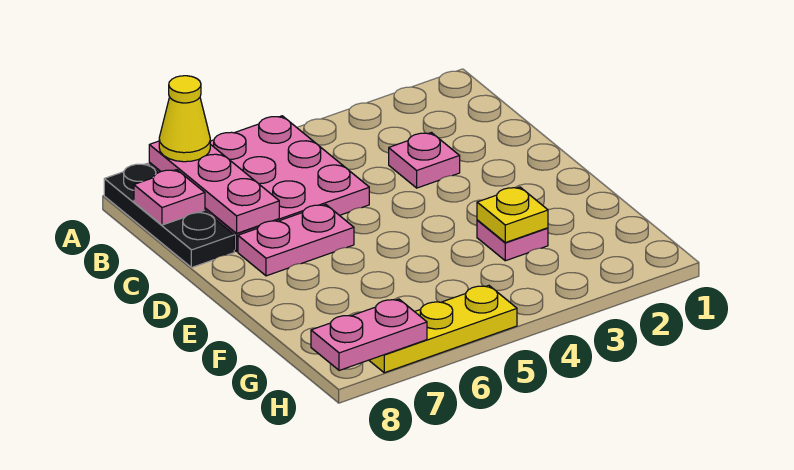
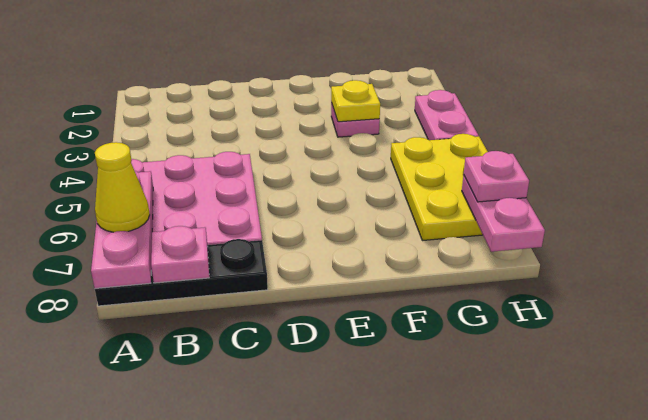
pink plate A7:C7 level 2 -> pink plate A6:A8 level 2
pink plate C3 level 1 -> pink plate H7 level 3
pink plate D6:D7 level 1 -> pink plate H3:H4 level 1
yellow plate H5:H7 level 1 -> yellow plate G5:H7 level 1

